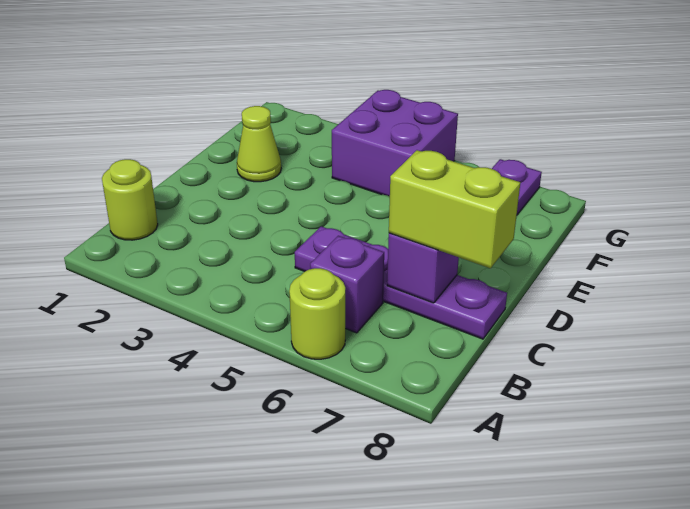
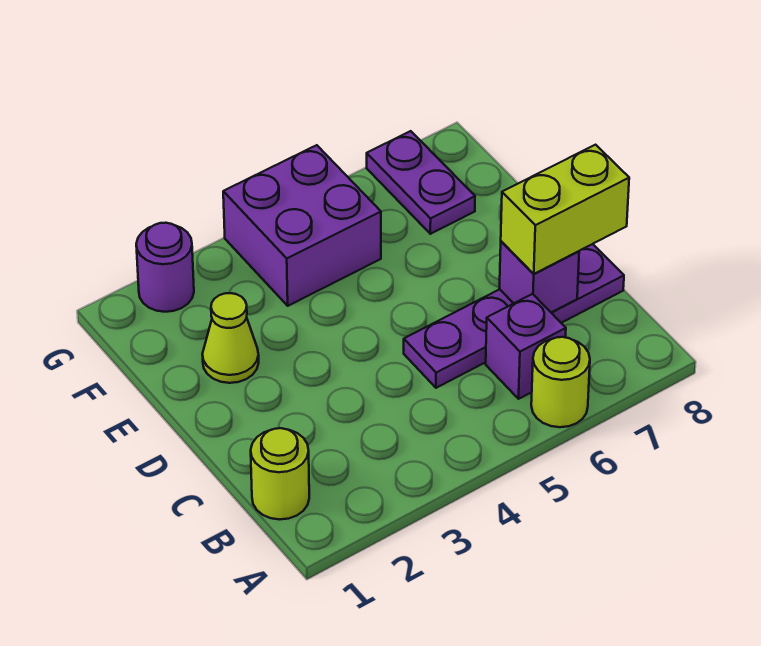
none -> purple round brick G2 level 1

